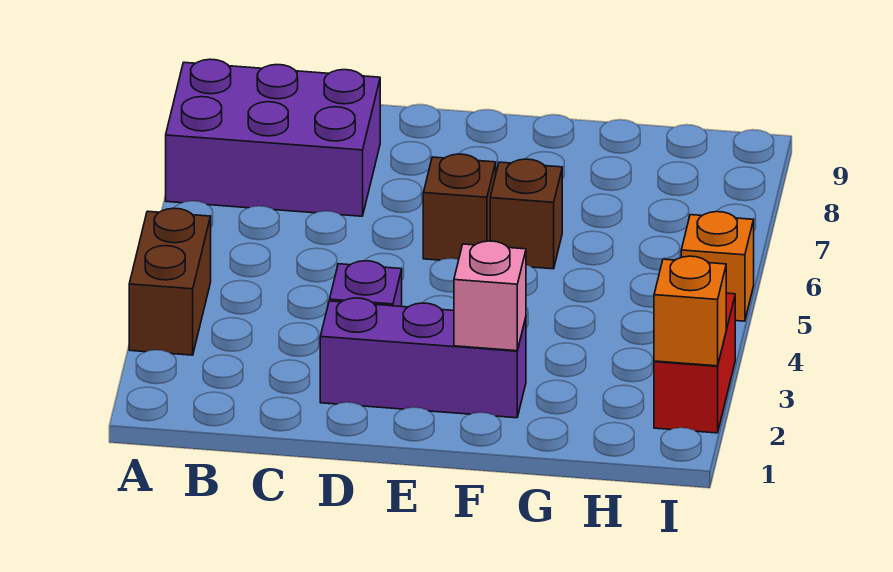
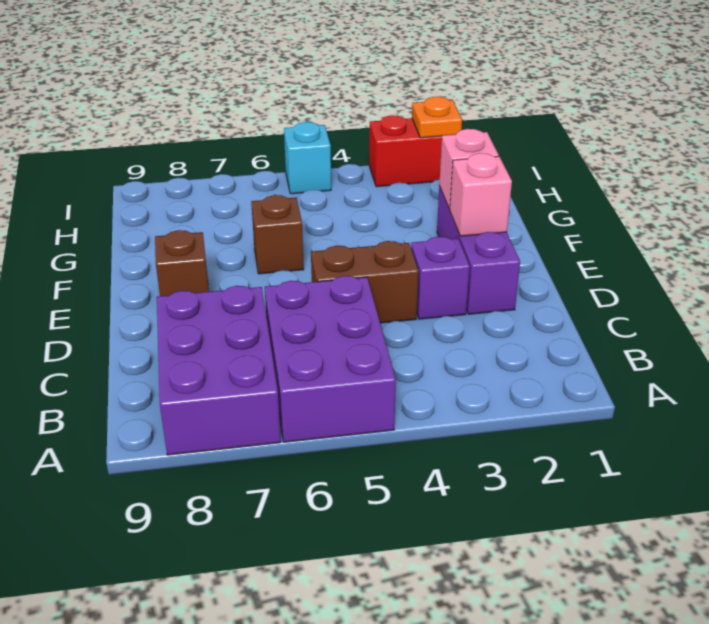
brown brick A3:A4 level 1 -> brown brick D4:D5 level 1
none -> purple brick A5:C6 level 1
none -> pink brick E2 level 2
brown brick E6 level 1 -> brown brick E8 level 1
orange brick I2 level 2 -> orange plate I2 level 2
orange brick I5 level 1 -> cyan brick I5 level 1

